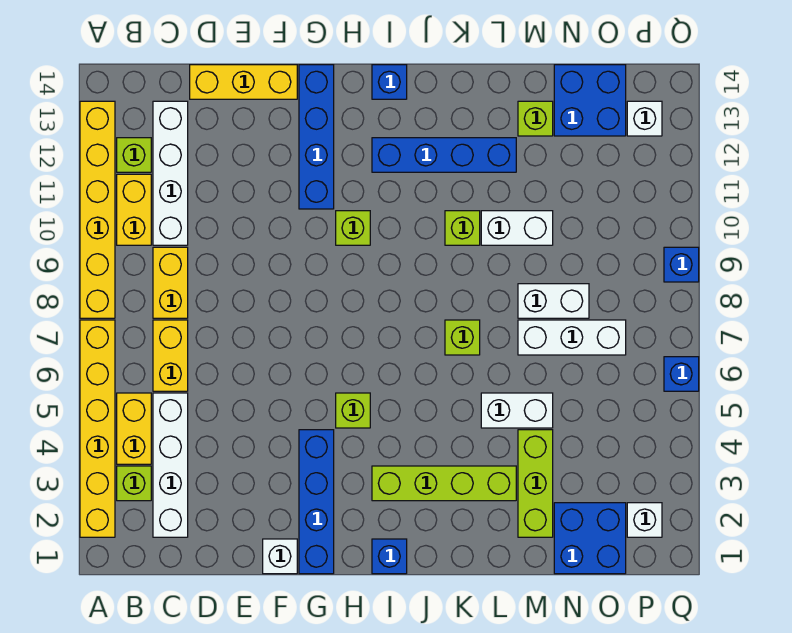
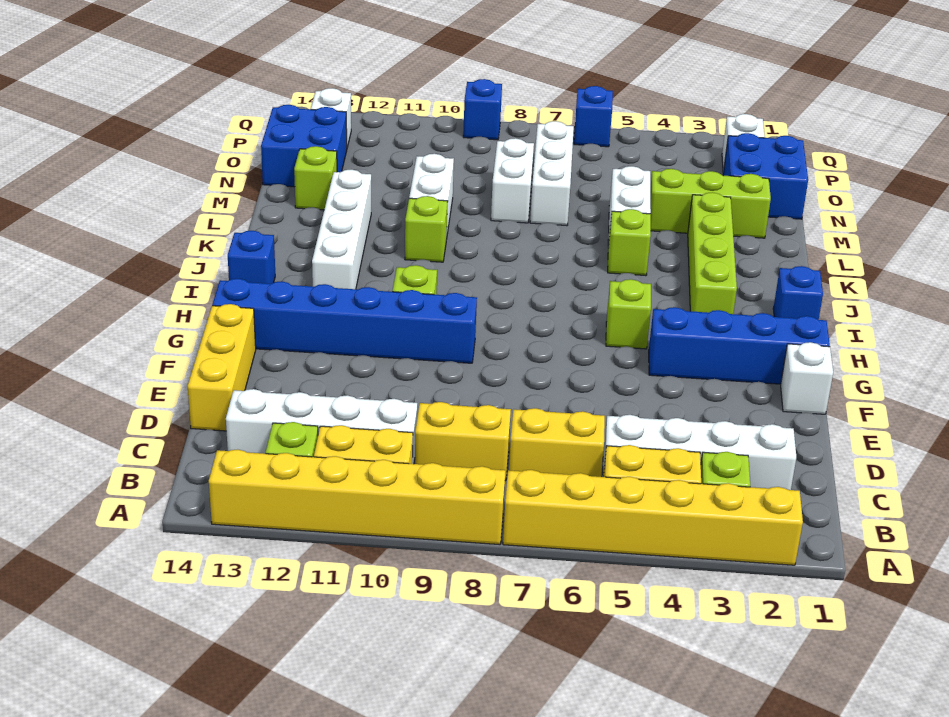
blue brick G11:G14 level 1 -> blue brick G9:G14 level 1
blue brick I12:L12 level 1 -> white brick I12:L12 level 1
lime brick K7 level 1 -> lime brick K5 level 1

